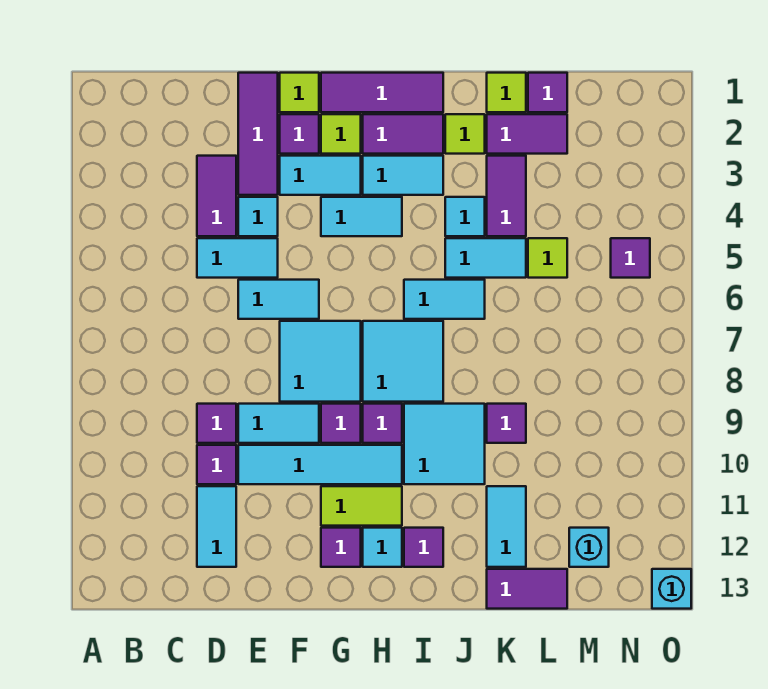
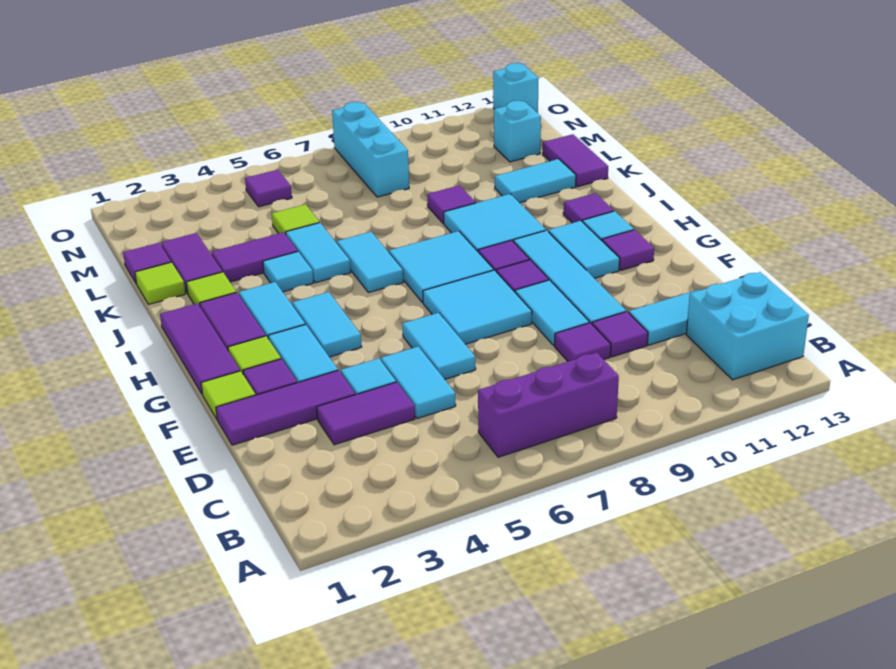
none -> purple brick B6:B8 level 1
none -> cyan brick B12:C13 level 1
lime tile G11:H11 level 1 -> cyan tile G11:H11 level 1
none -> cyan brick M8:O8 level 1

